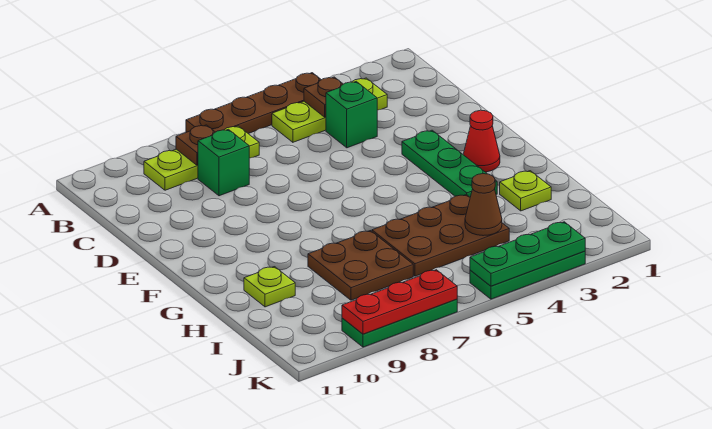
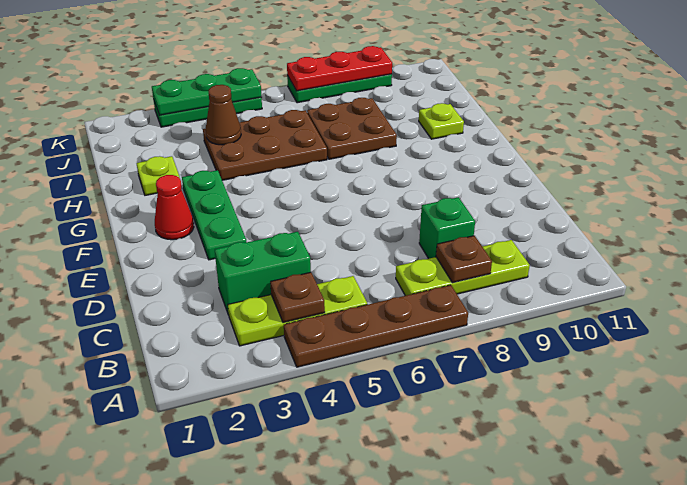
green brick C4 level 1 -> green brick C3:C4 level 1

